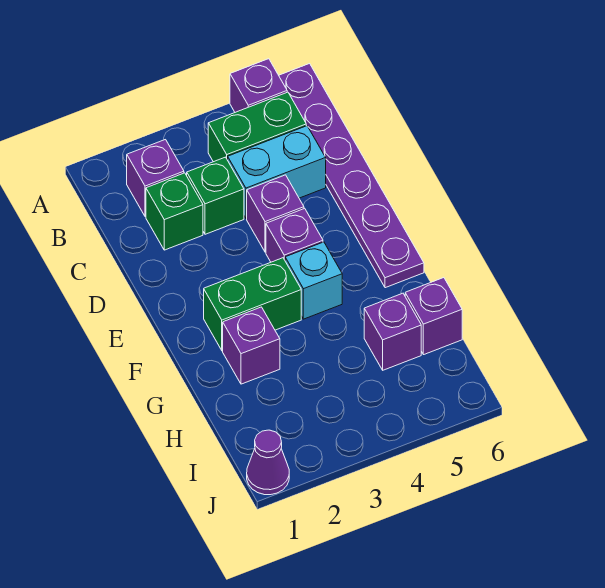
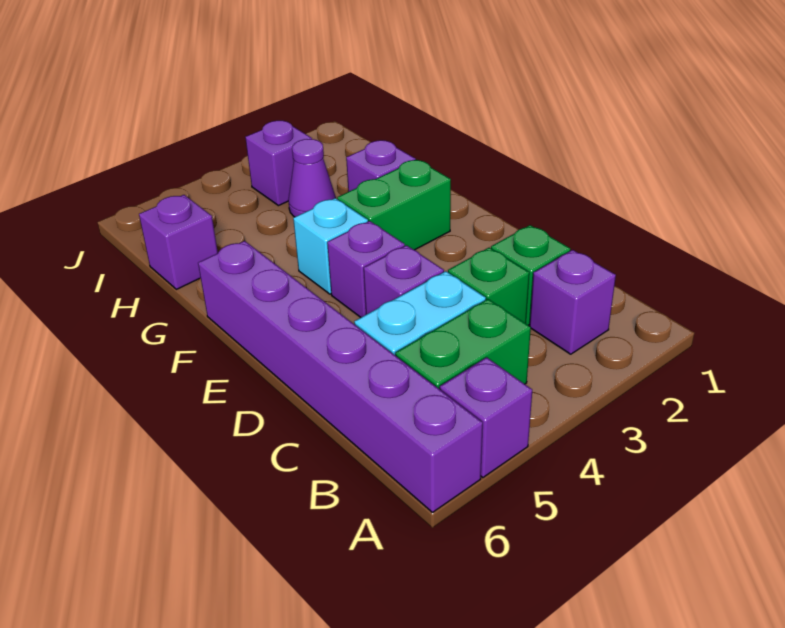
purple plate A6:F6 level 1 -> purple brick A6:F6 level 1
purple brick H5 level 1 -> purple brick I3 level 1
purple cone J1 level 1 -> purple cone H3 level 1

